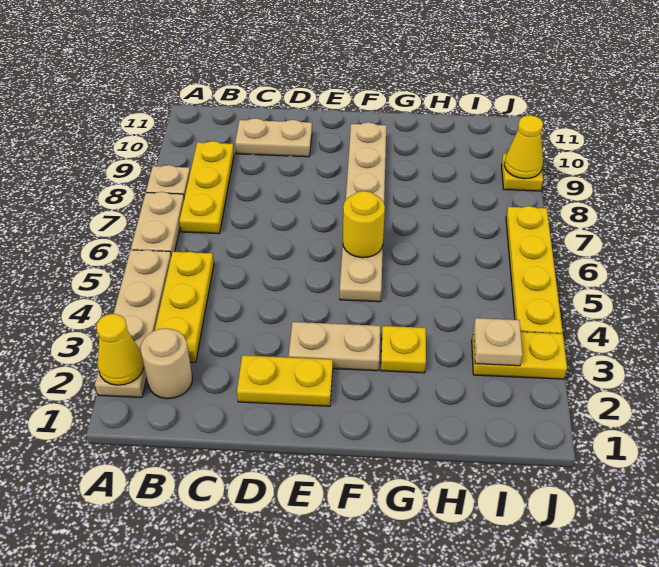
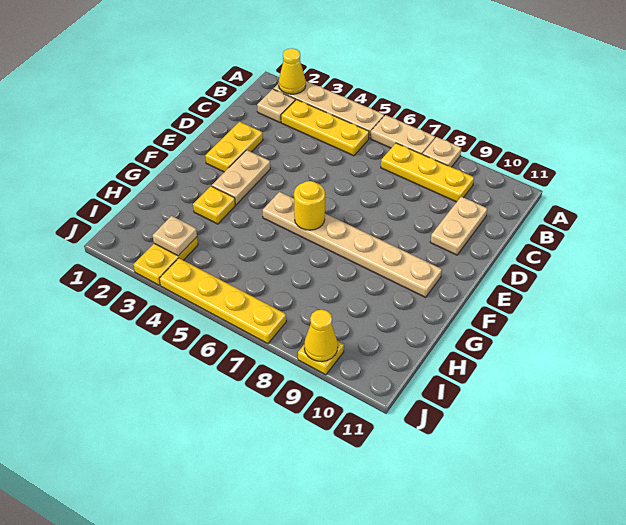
tan round brick B2 level 1 -> tan plate B2 level 1

